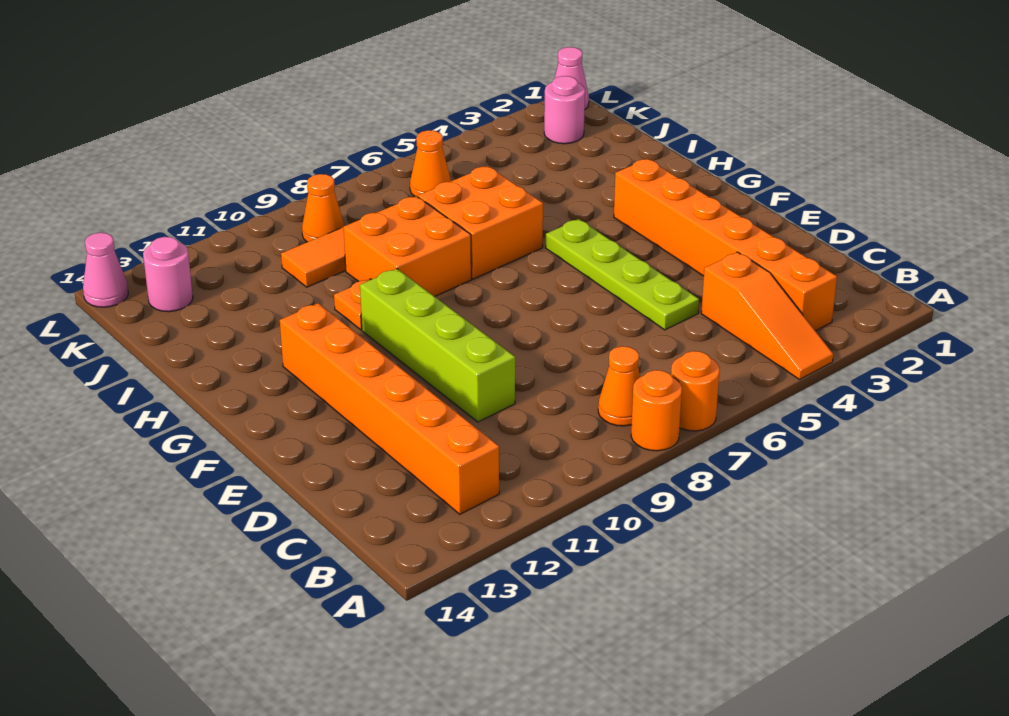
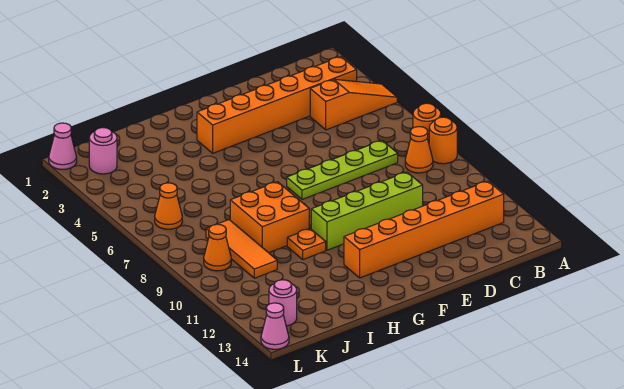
lime plate D5:G5 level 1 -> lime plate C7:F7 level 1
orange brick H6:I7 level 1 -> none

